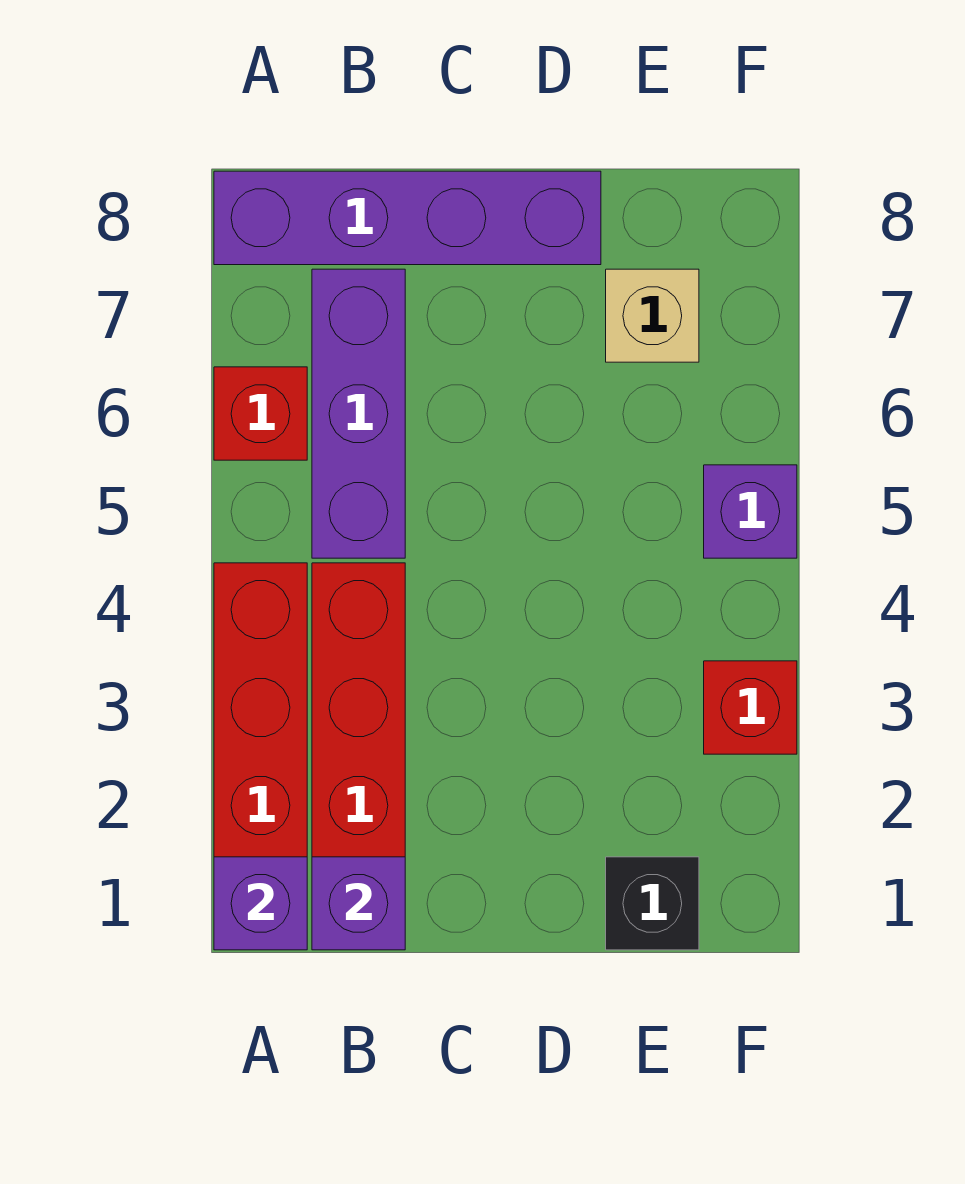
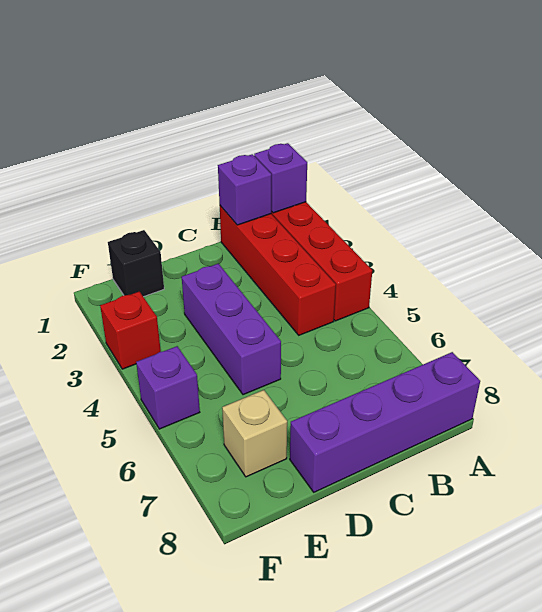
red brick A6 level 1 -> none
purple brick B5:B7 level 1 -> purple brick D3:D5 level 1

